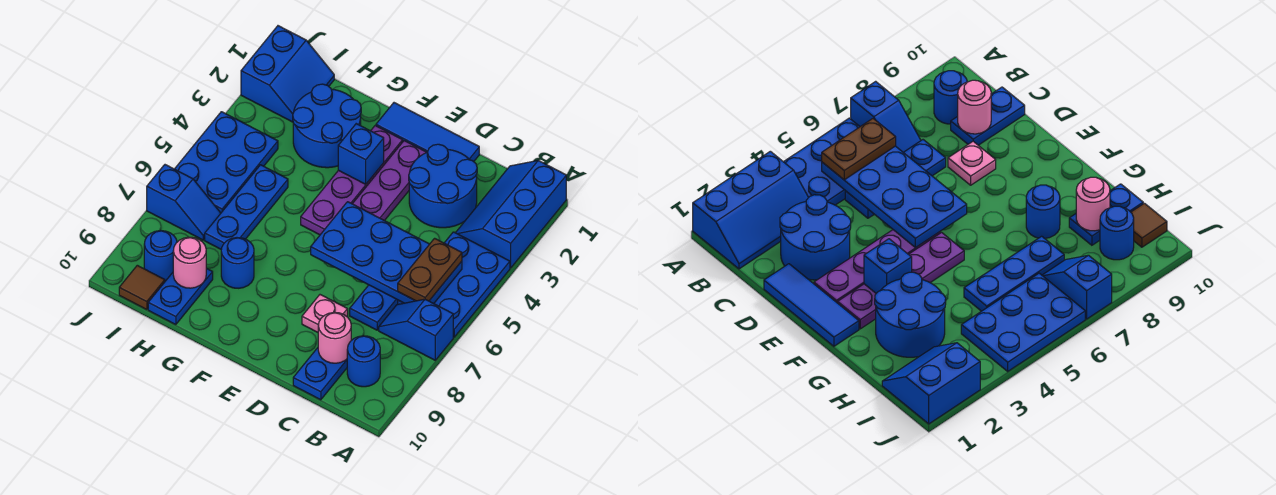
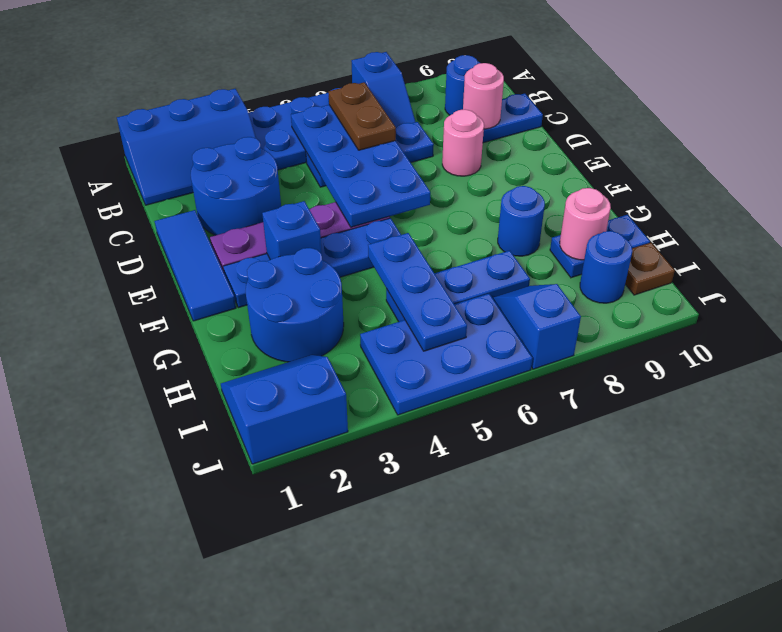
brown plate B5:B6 level 3 -> brown plate B6:C6 level 3
pink plate D8 level 1 -> pink round brick D8 level 1
purple plate F2:F5 level 1 -> blue plate F2:F5 level 1
none -> blue plate G5:I5 level 2
brown tile I10 level 1 -> brown plate I10 level 1

